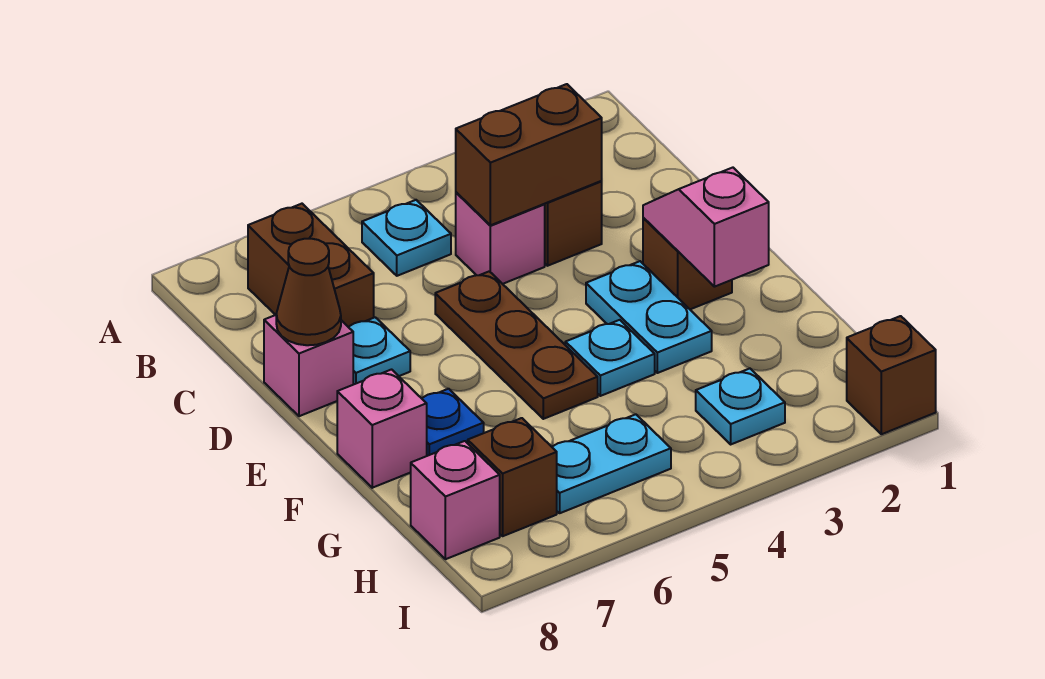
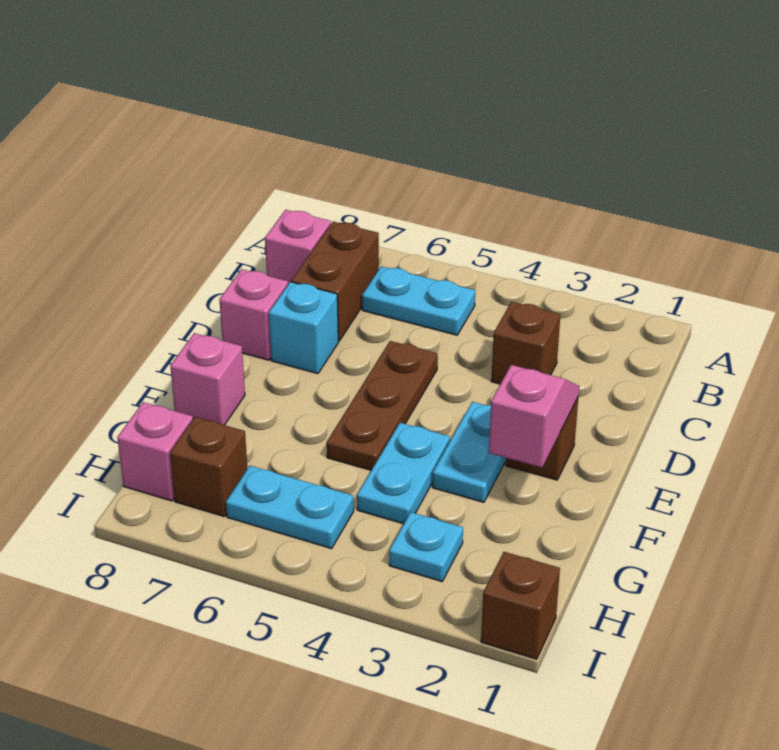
cyan plate B5 level 1 -> cyan plate B5:B6 level 1
brown brick C3:C4 level 2 -> none
pink brick C4 level 1 -> pink brick B8 level 1
cyan plate D7 level 1 -> cyan brick D7 level 1
brown cone D8 level 2 -> none
cyan plate F4 level 1 -> cyan plate F4:G4 level 1
blue plate F7 level 1 -> none

